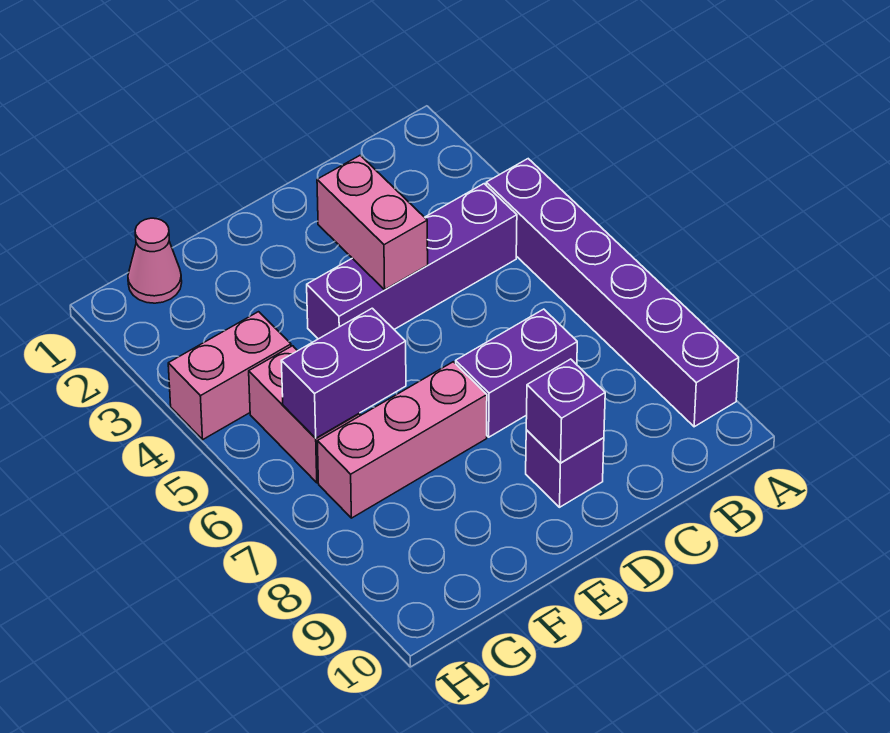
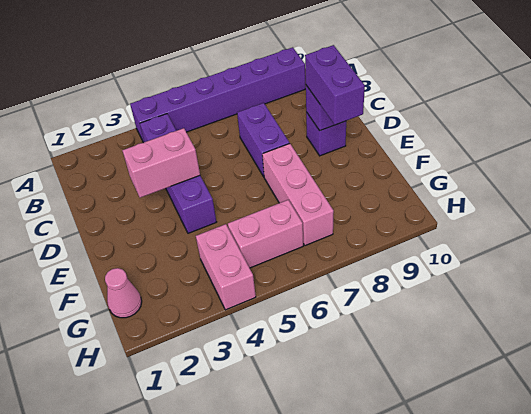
purple brick F6:G6 level 2 -> purple brick D9:E9 level 3

